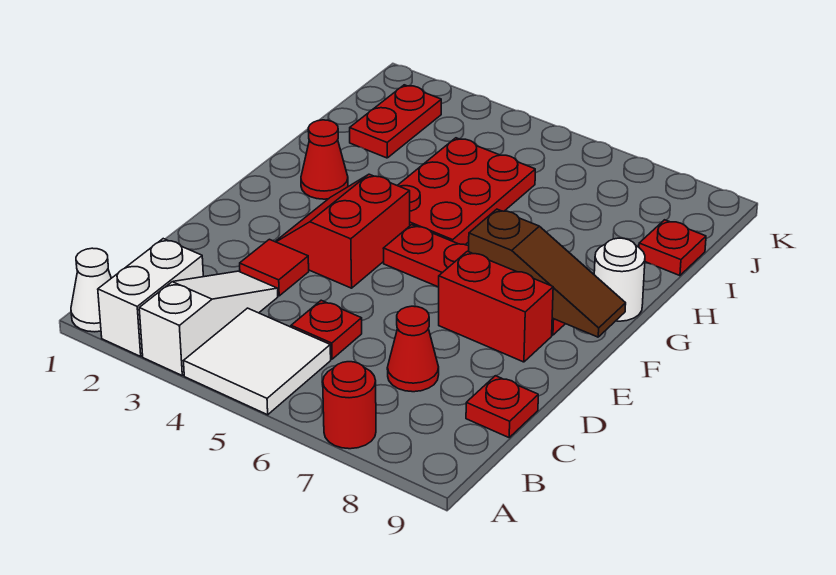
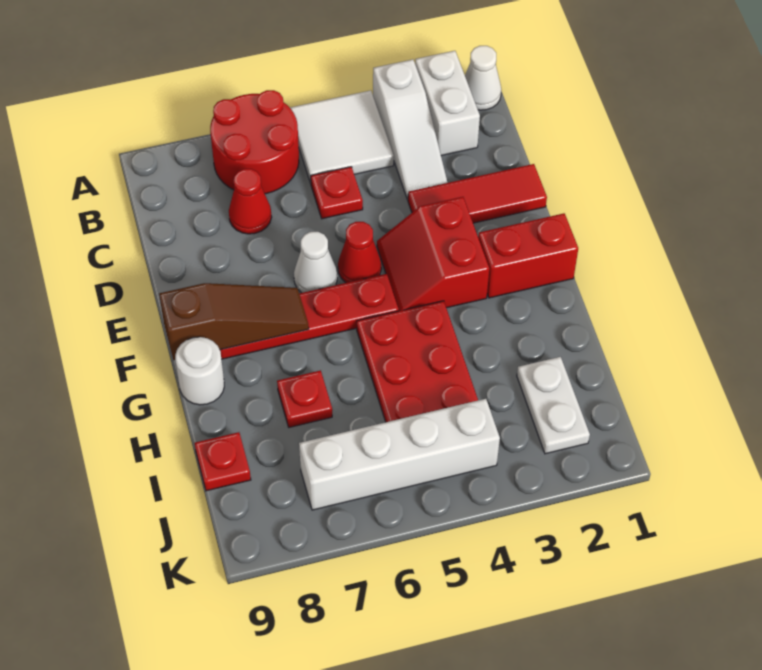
red round brick A7 level 1 -> red round brick A6:B7 level 1
red plate C9 level 1 -> red plate H7 level 1
red tile D3 level 1 -> red tile D1:D3 level 1
red slope E3:F4 level 1 top 4 -> red slope E3:F4 level 1 top 3
none -> white cone E6 level 1
red brick E7:E8 level 1 -> red brick F1:F2 level 1
brown slope F7:F9 level 2 top 7 -> brown slope F7:F9 level 2 top 9
red cone G2 level 1 -> red cone E5 level 1
red plate I2:J2 level 1 -> white plate I2:J2 level 1
none -> white brick J4:J7 level 1

